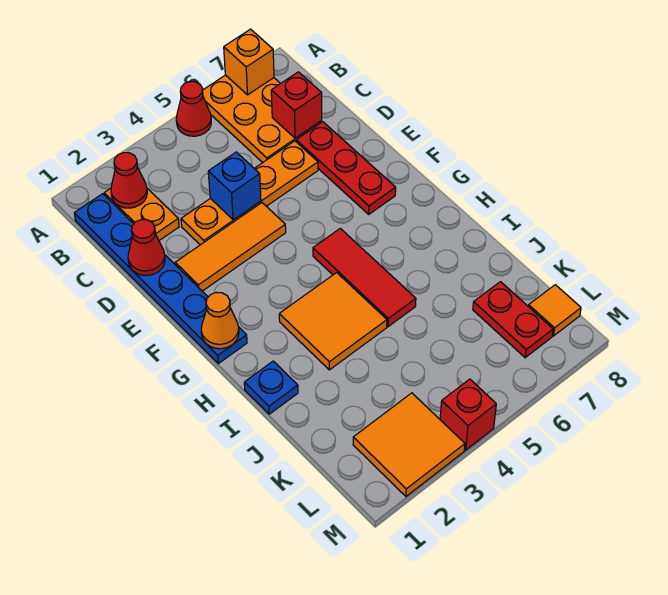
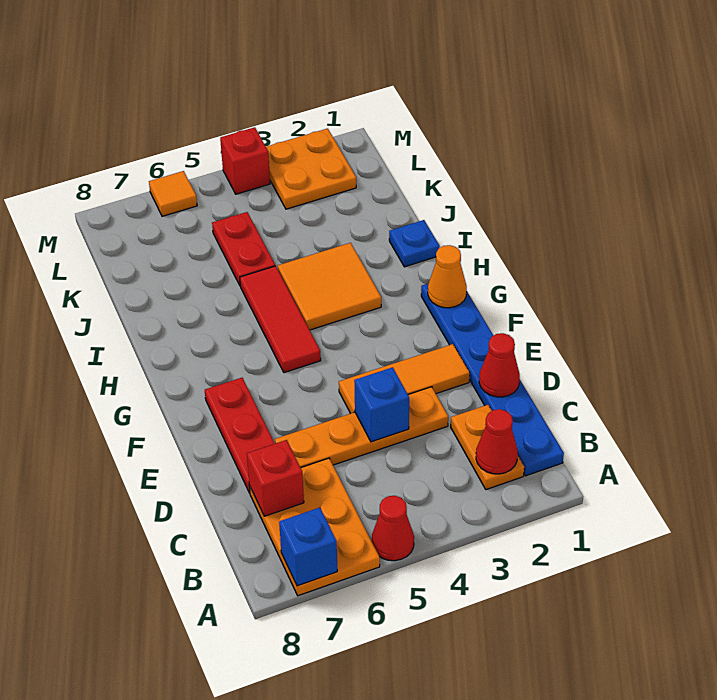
orange brick A7 level 2 -> blue brick A7 level 2
red plate K7:L7 level 1 -> red plate J5:K5 level 1
orange tile L2:M3 level 1 -> orange plate L2:M3 level 1
orange tile L8 level 1 -> orange tile M6 level 1

